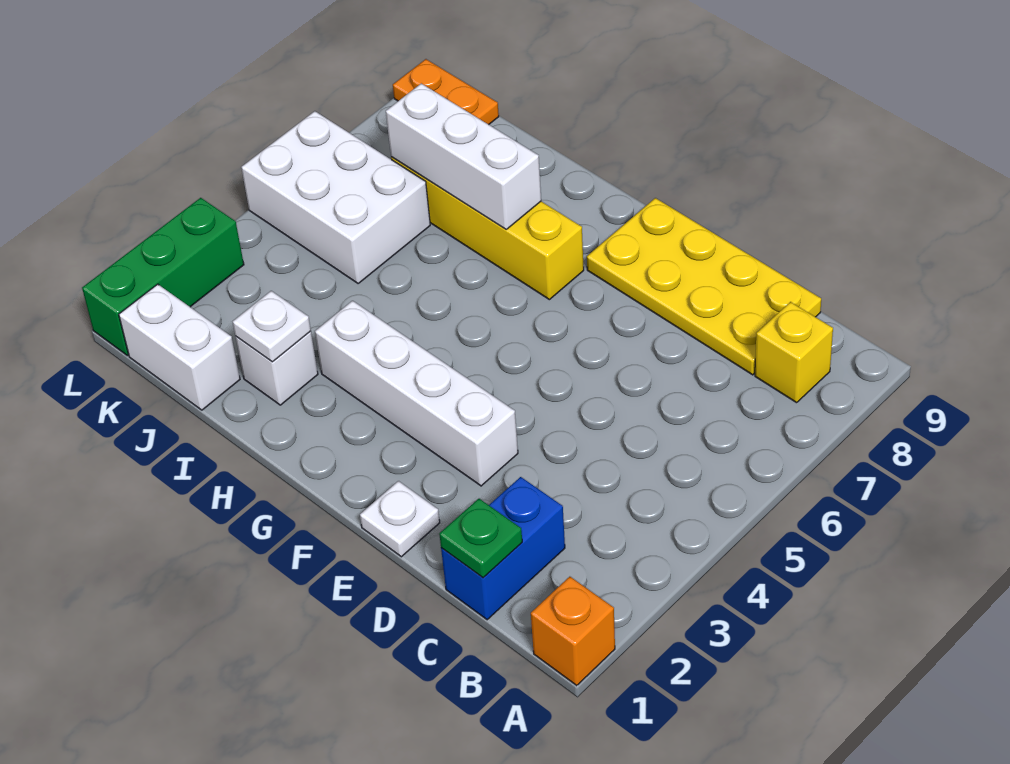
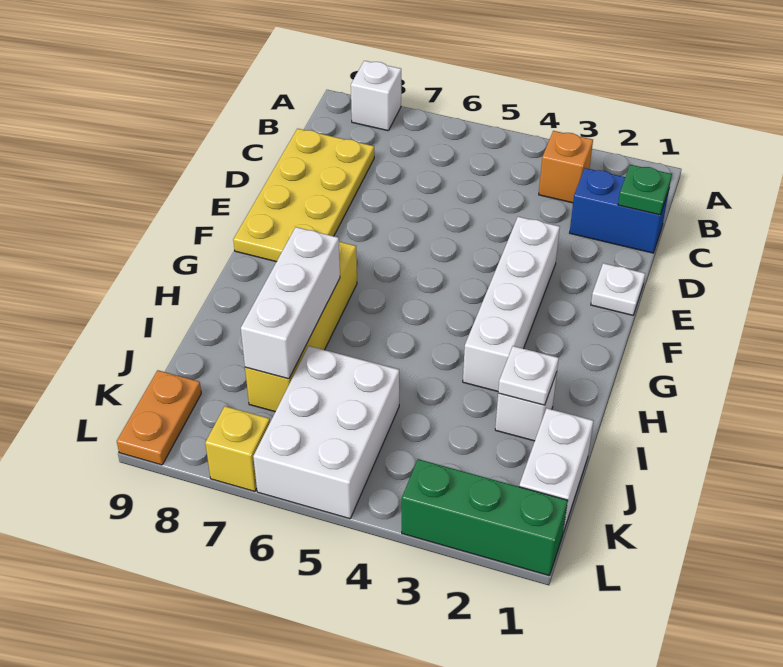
orange brick A1 level 1 -> orange brick B3 level 1
none -> white brick A8 level 1
yellow brick B8 level 1 -> yellow brick L7 level 1

